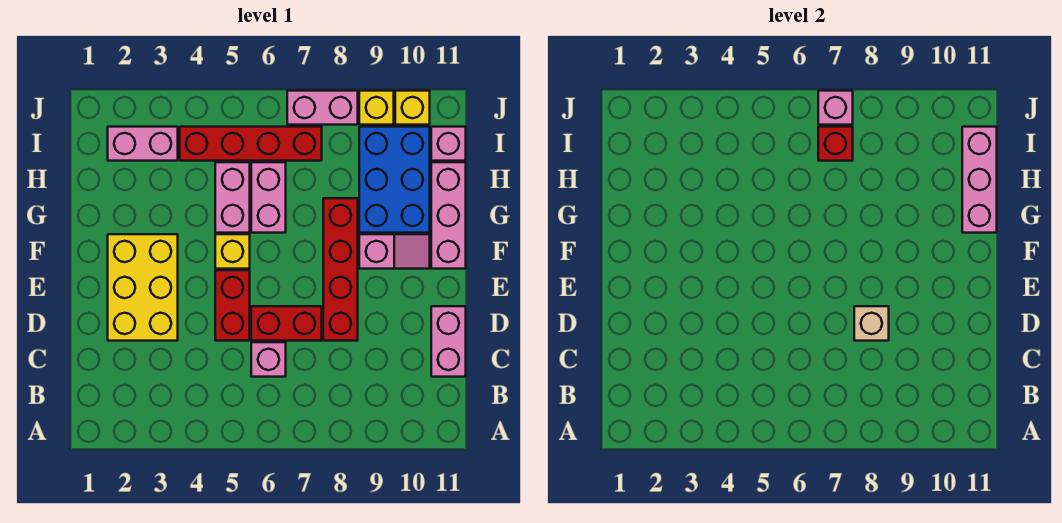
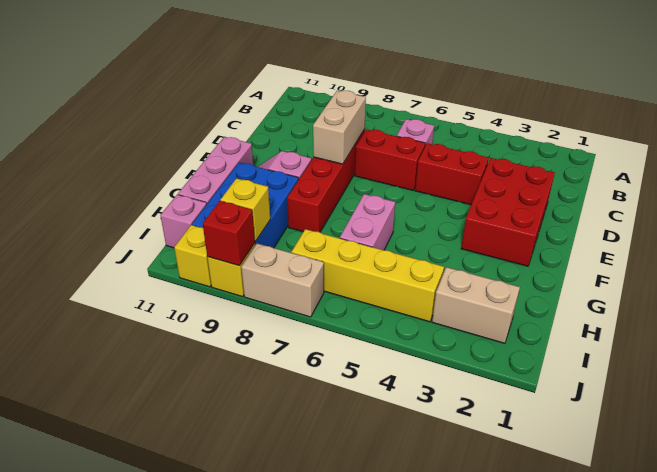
pink brick C11:D11 level 1 -> none
yellow brick D2:F3 level 1 -> red brick D2:F3 level 1
red brick D5:E5 level 1 -> red brick D4:D5 level 1
tan brick D8 level 2 -> tan brick D8:E8 level 2
yellow brick F5 level 1 -> yellow brick I9 level 2
pink brick G5:H5 level 1 -> none
pink brick G11:I11 level 2 -> none
pink brick I2:I3 level 1 -> tan brick I2:I3 level 1
red brick I4:I7 level 1 -> yellow brick I4:I7 level 1
red brick I7 level 2 -> red brick J9 level 2
pink brick J7:J8 level 1 -> tan brick J7:J8 level 1
pink brick J7 level 2 -> none

